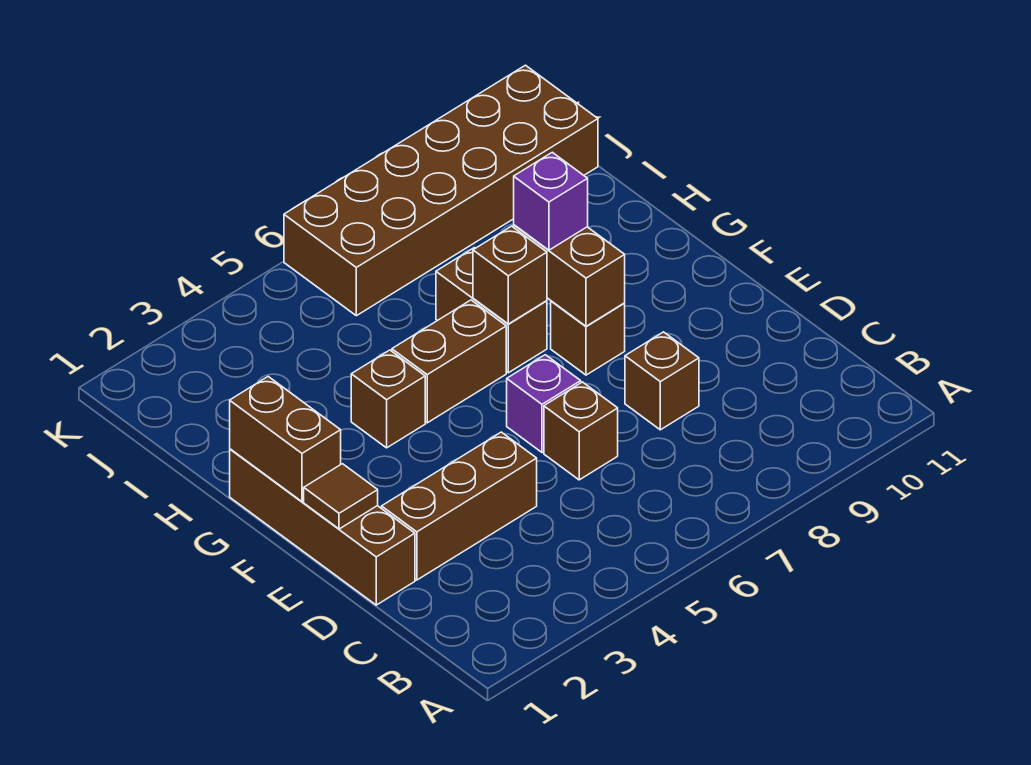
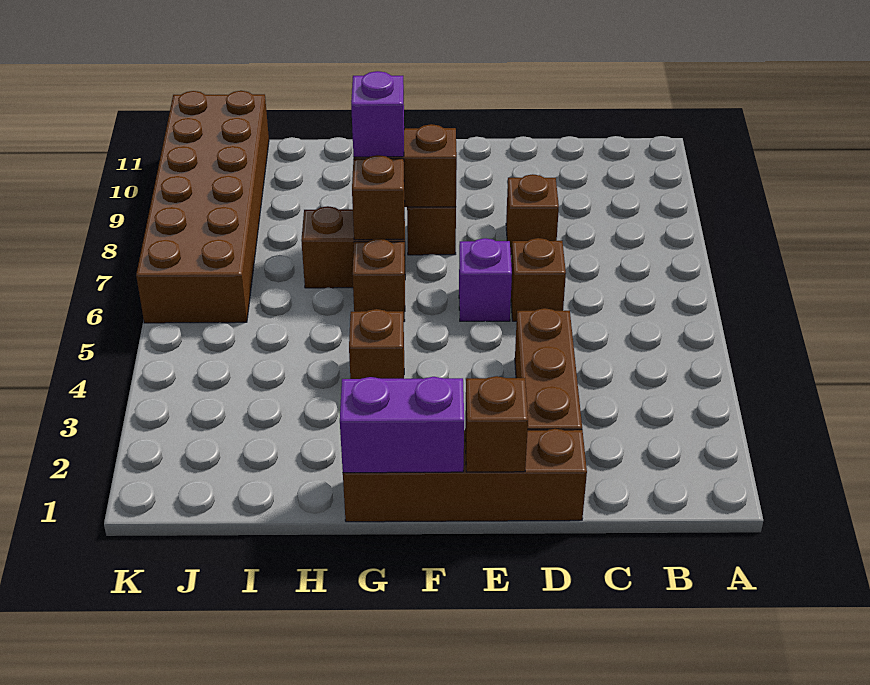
brown tile E1 level 2 -> brown brick E1 level 2
brown brick F1:G1 level 2 -> purple brick F1:G1 level 2
brown brick G5:G6 level 1 -> brown brick G6 level 1

